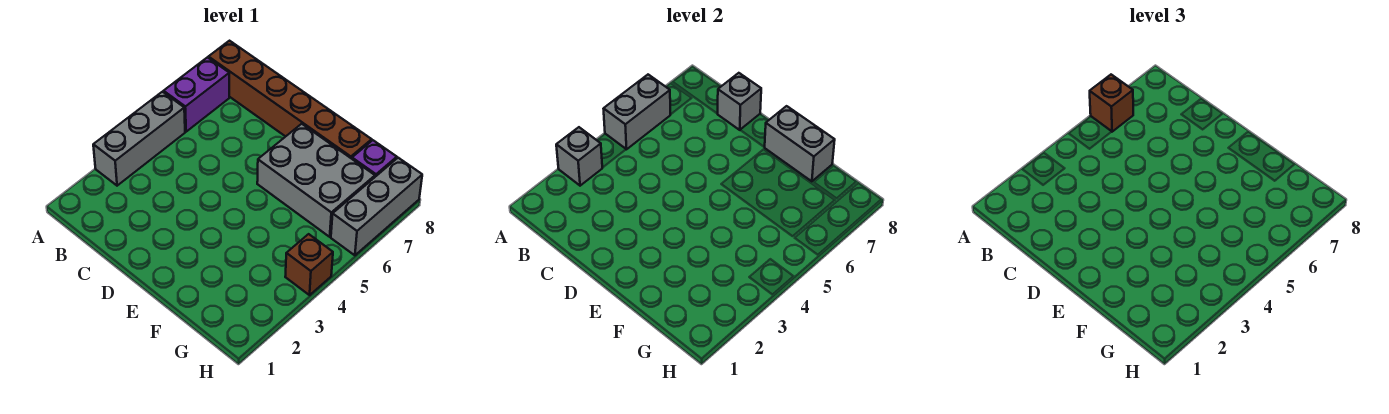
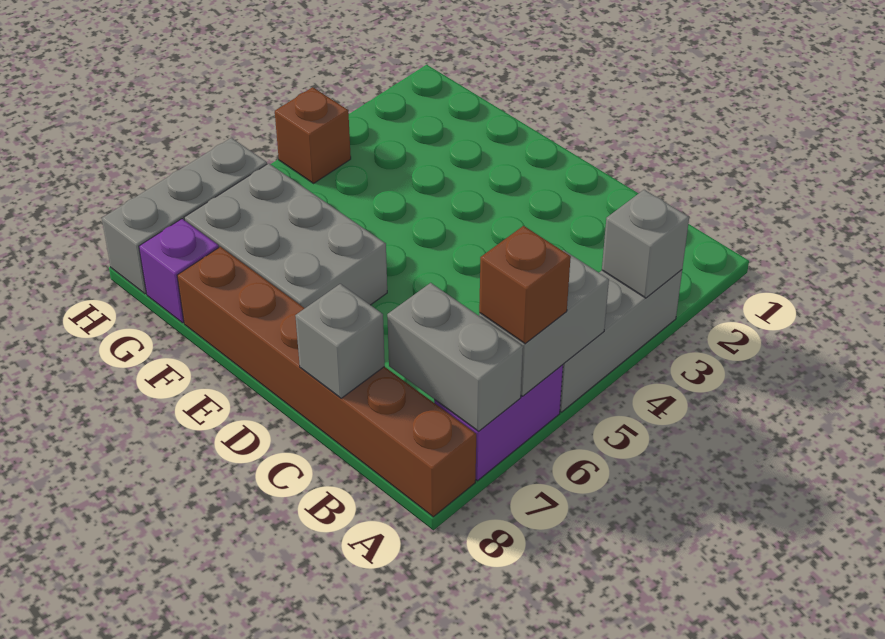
grey brick E8:F8 level 2 -> grey brick A7:B7 level 2

